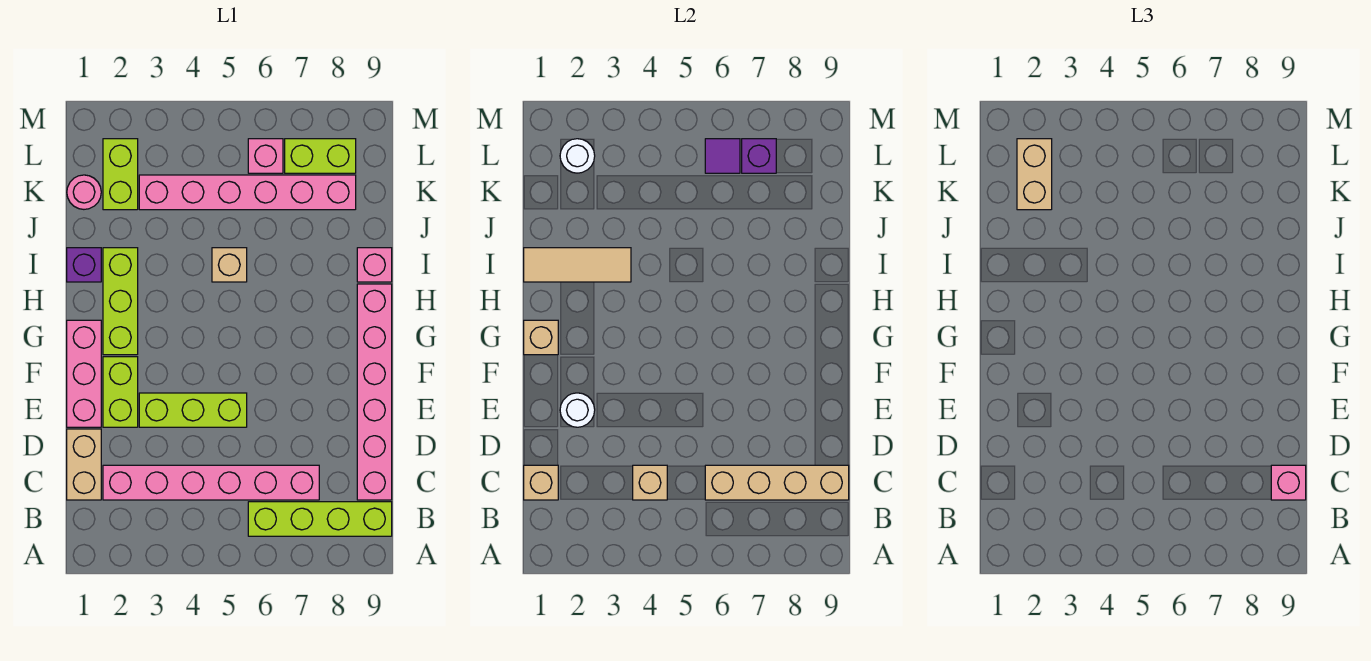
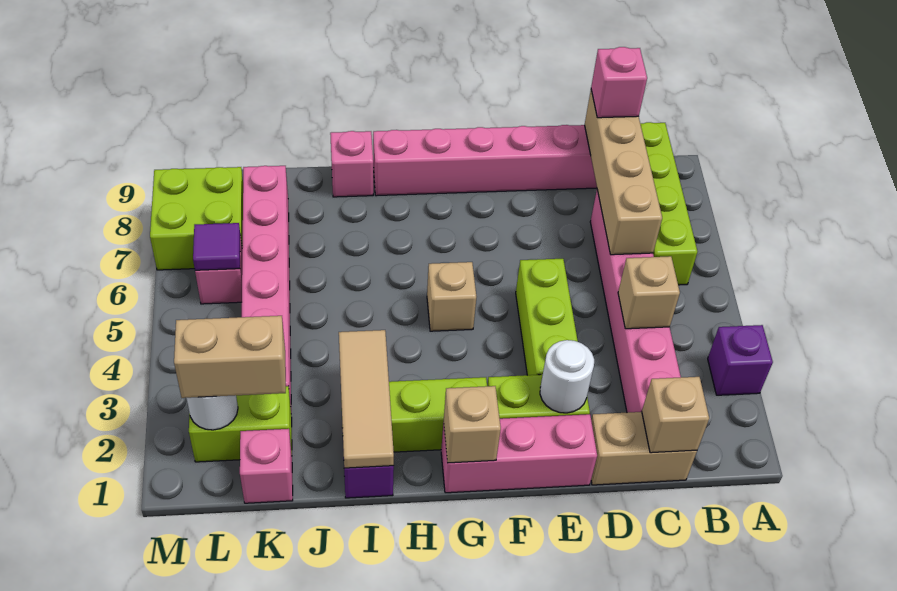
tan brick I5 level 1 -> tan brick G5 level 1
pink round brick K1 level 1 -> pink brick K1 level 1
lime brick L7:L8 level 1 -> lime brick L7:M8 level 1
purple brick L7 level 2 -> purple brick A3 level 1

